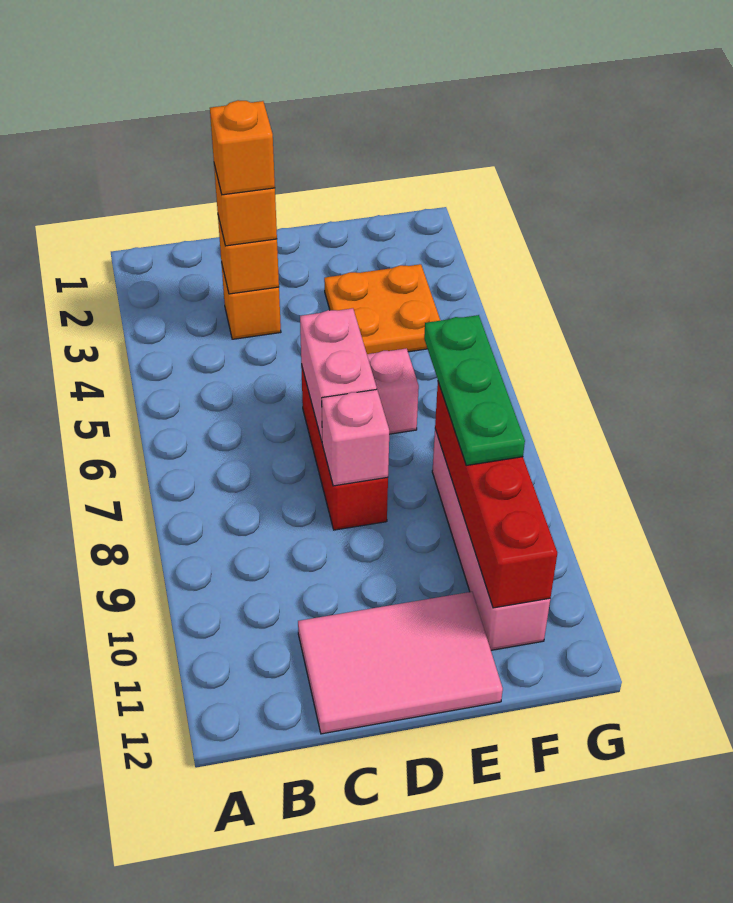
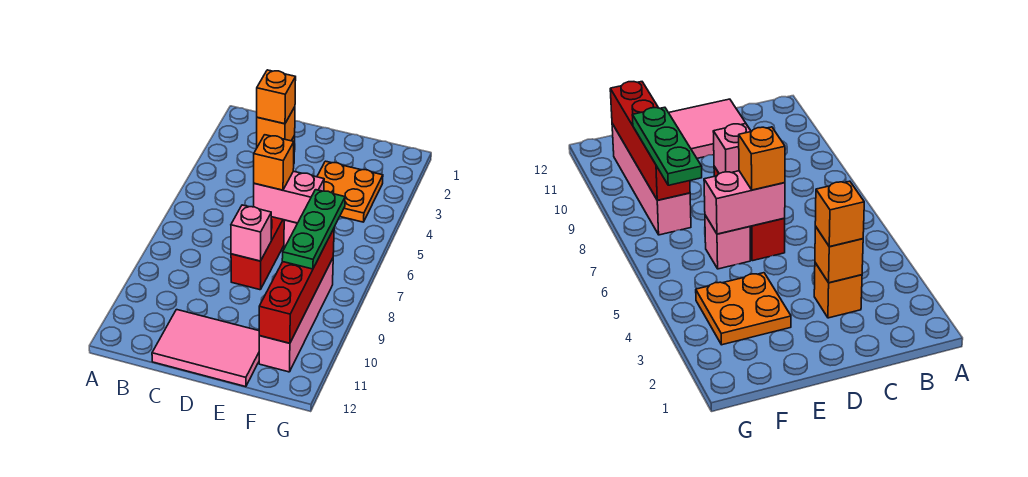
orange brick C3 level 4 -> orange brick D6 level 3
pink brick D6:D7 level 2 -> pink brick D6:E6 level 2

